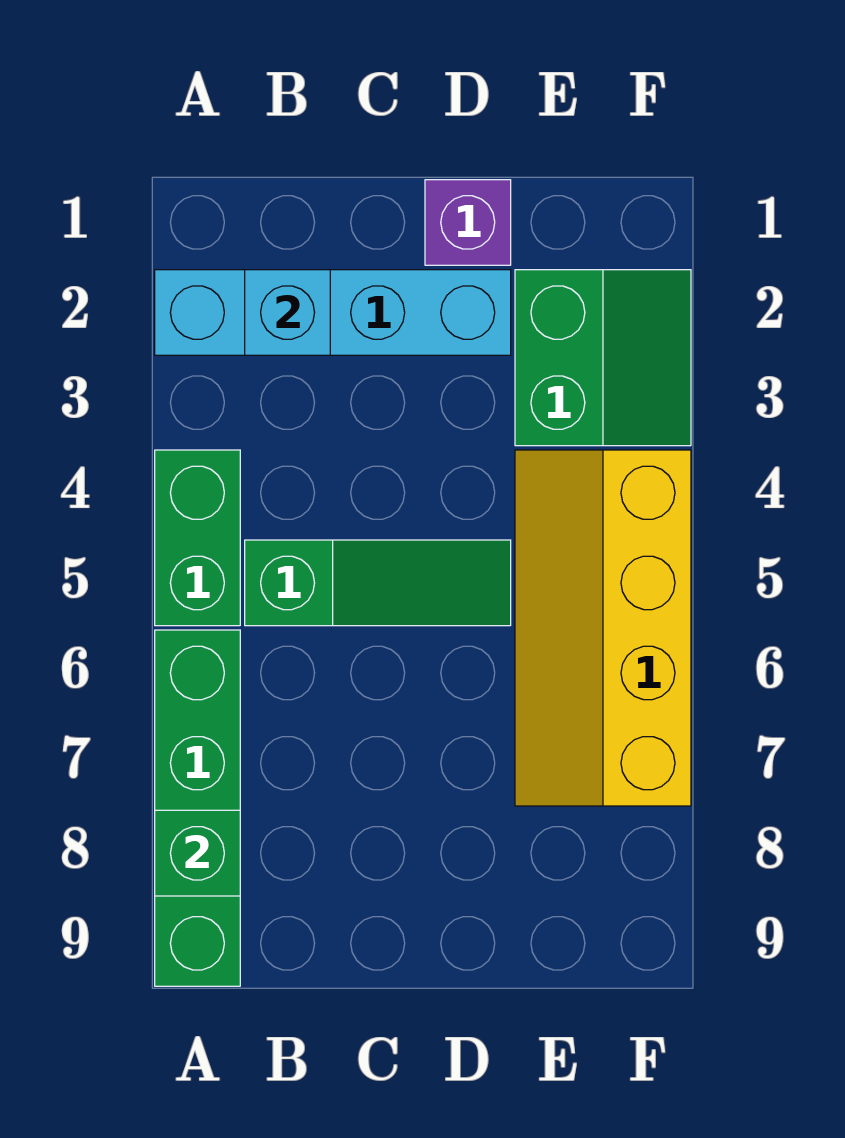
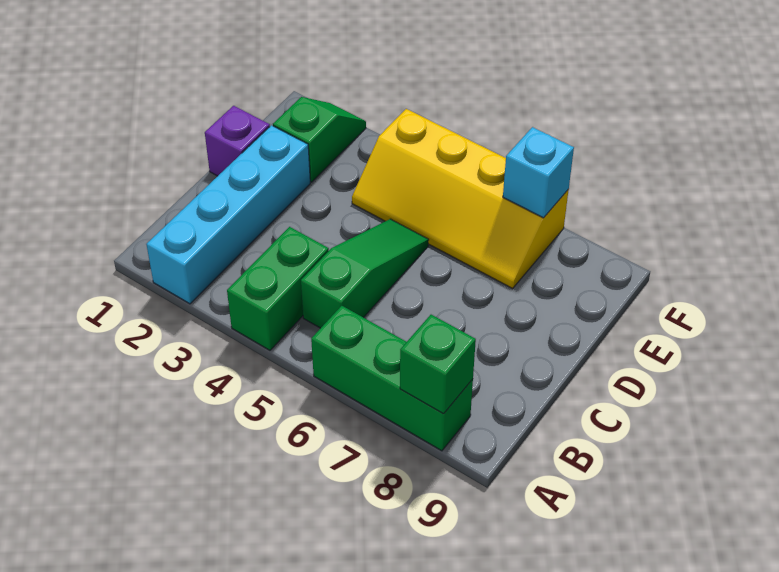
green brick A4:A5 level 1 -> green brick A4:B4 level 1
green brick A6:A9 level 1 -> green brick A6:A8 level 1
cyan brick B2 level 2 -> cyan brick F7 level 2
green slope E2:F3 level 1 top E -> green slope E2:F2 level 1 top E

